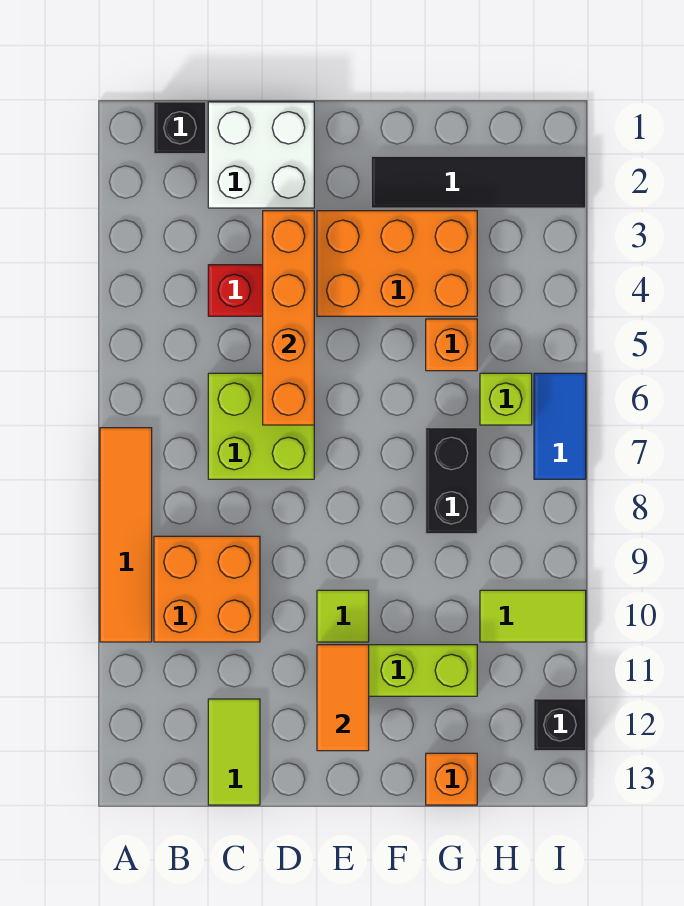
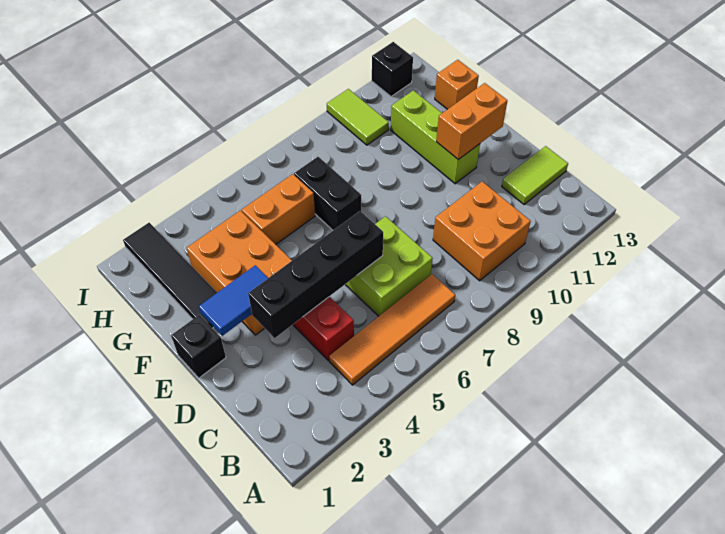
orange tile A7:A10 level 1 -> orange tile B4:B7 level 1
black brick B1 level 1 -> black brick E1 level 1
white brick C1:D2 level 1 -> none
orange brick D3:D6 level 2 -> black brick D3:D6 level 2
lime tile E10 level 1 -> none
orange tile E11:E12 level 2 -> orange brick E11:E12 level 2
orange brick G5 level 1 -> orange brick G5:G6 level 1
black brick G7:G8 level 1 -> black brick F7:G7 level 1
lime brick H6 level 1 -> none
blue tile I6:I7 level 1 -> blue tile E2:E3 level 2

